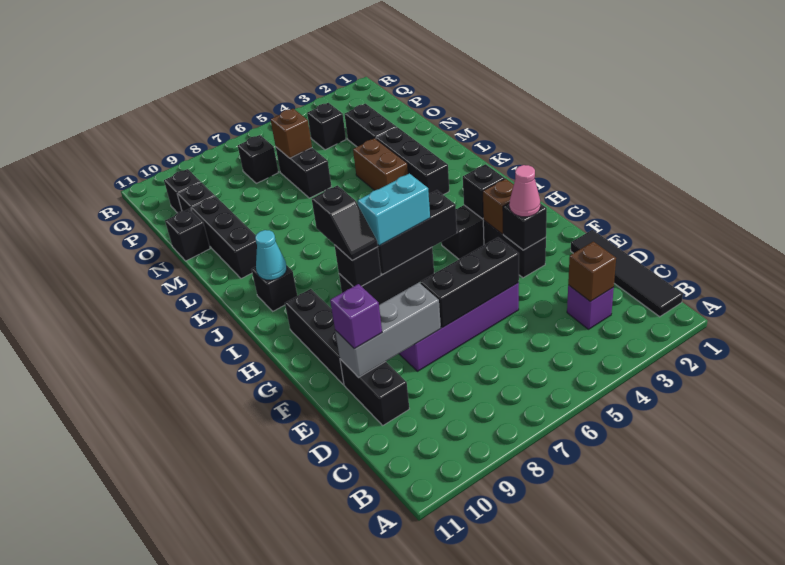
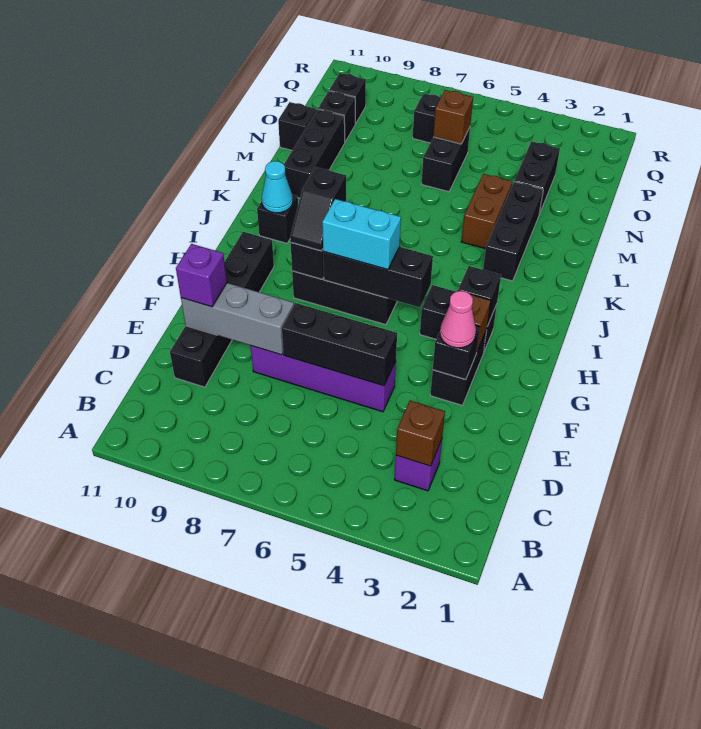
black tile B1:E1 level 1 -> none
black brick P4 level 1 -> none

